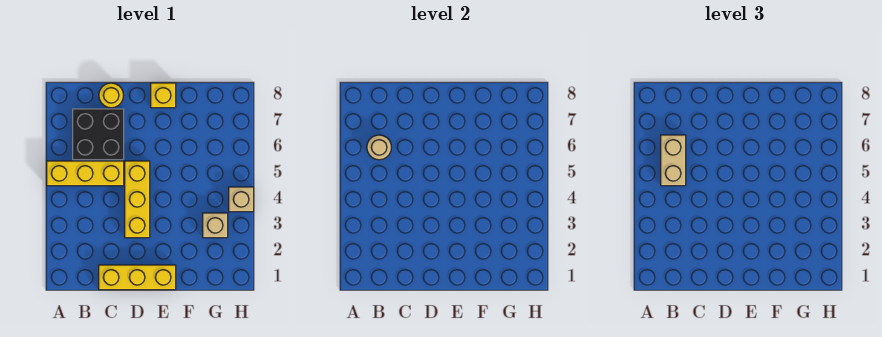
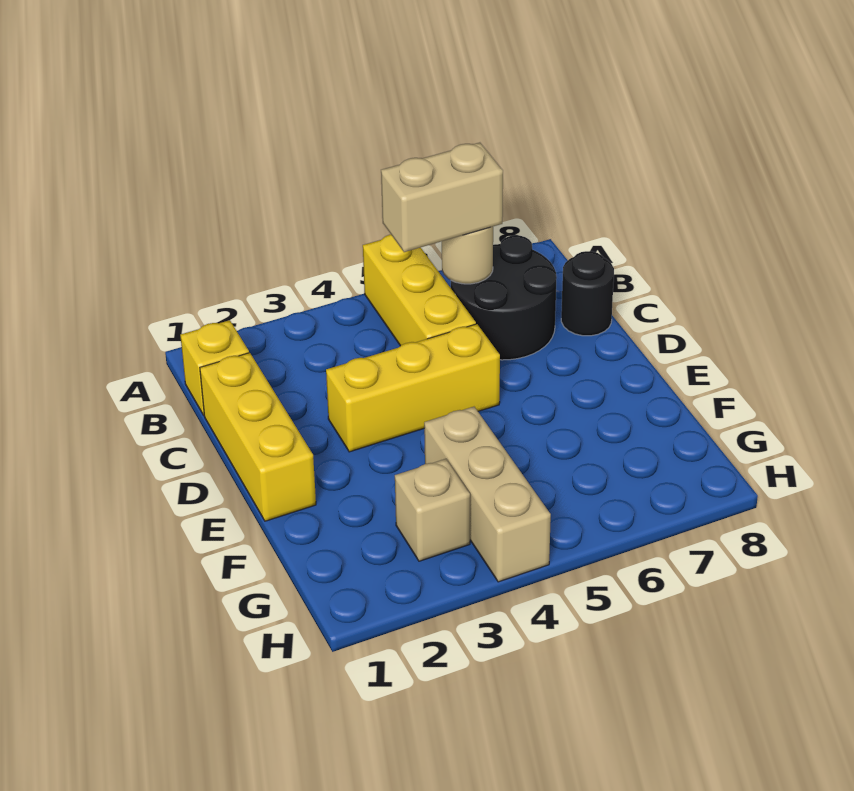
black brick B6:C7 level 1 -> black round brick B6:C7 level 1
yellow round brick C8 level 1 -> black round brick C8 level 1
yellow brick E8 level 1 -> yellow brick B1 level 1
tan brick H4 level 1 -> tan brick F4:H4 level 1

